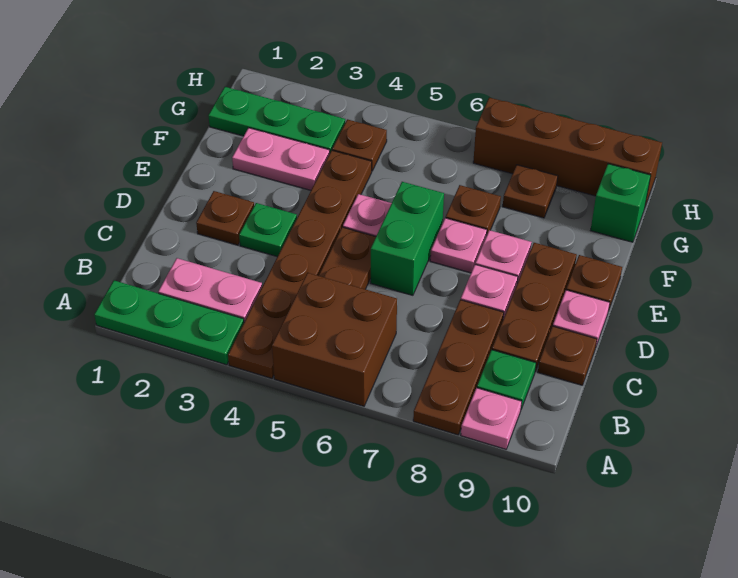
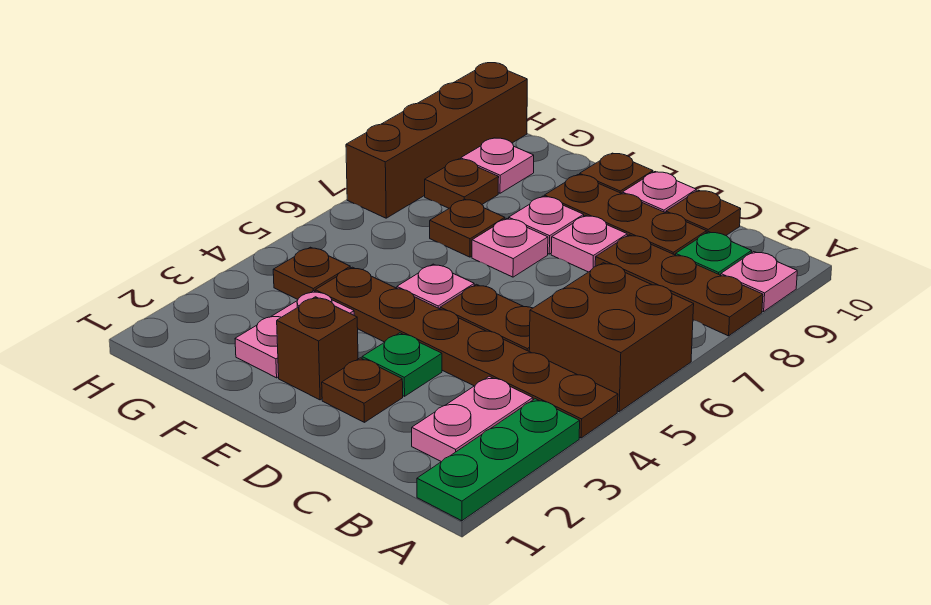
green brick D6:E6 level 1 -> none
none -> brown brick E2 level 1
green plate G1:G3 level 1 -> none
none -> pink plate G9 level 1
green brick G10 level 1 -> none

